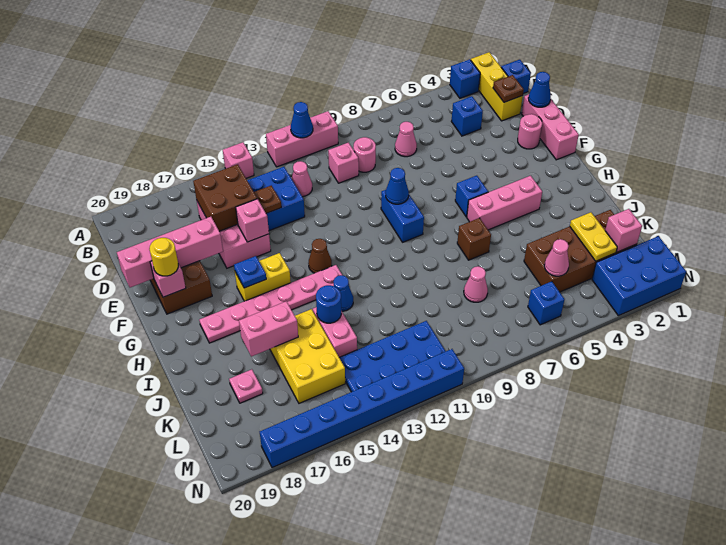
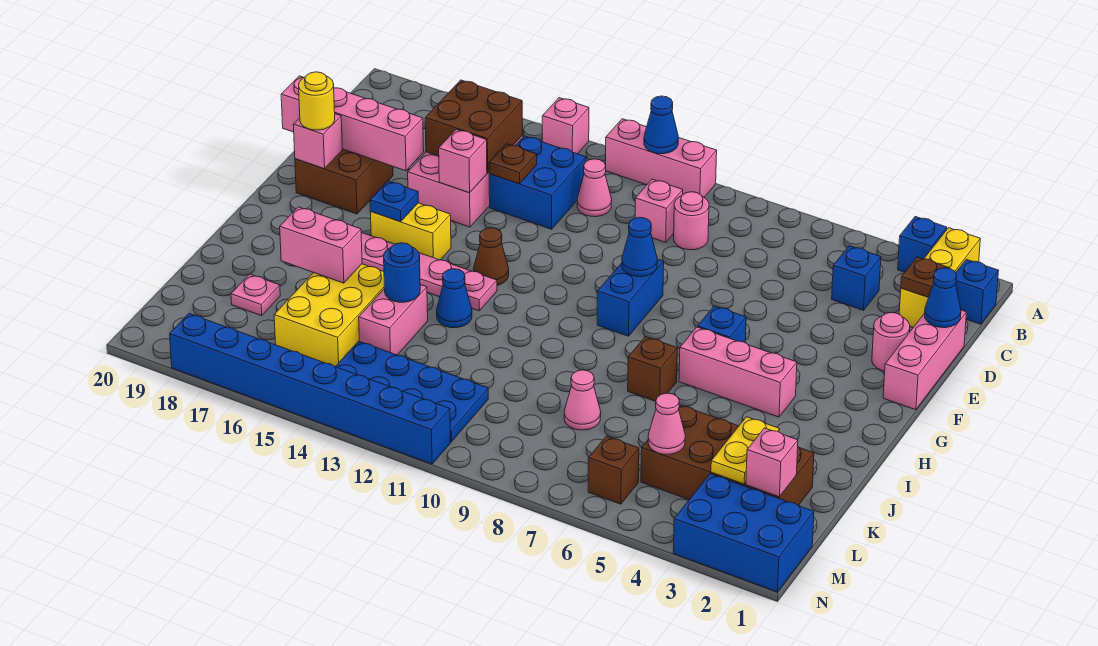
pink cone C7 level 1 -> none
blue brick M6 level 1 -> brown brick M6 level 1

